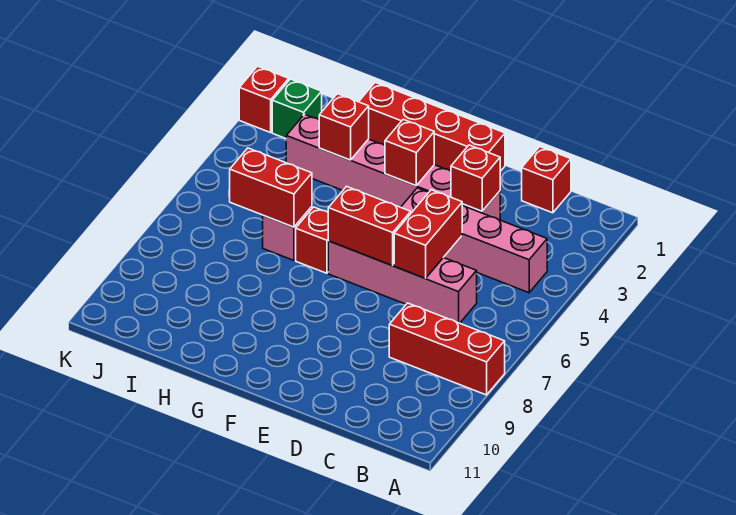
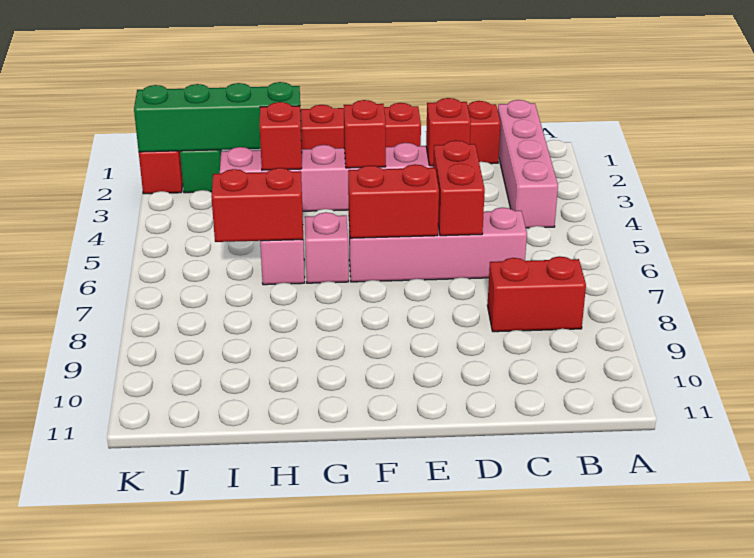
red brick A8:C8 level 1 -> red brick B8:C8 level 1
pink brick B4:E4 level 1 -> pink brick B1:B4 level 1
red brick G6 level 1 -> pink brick G6 level 1
none -> green brick H2:K2 level 2

